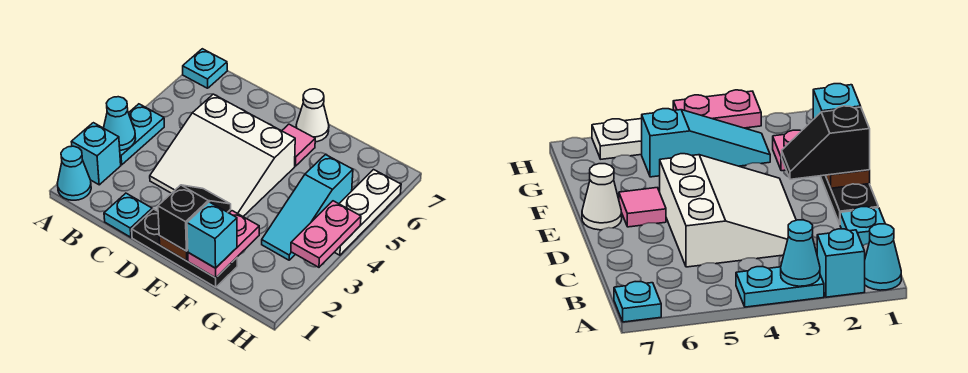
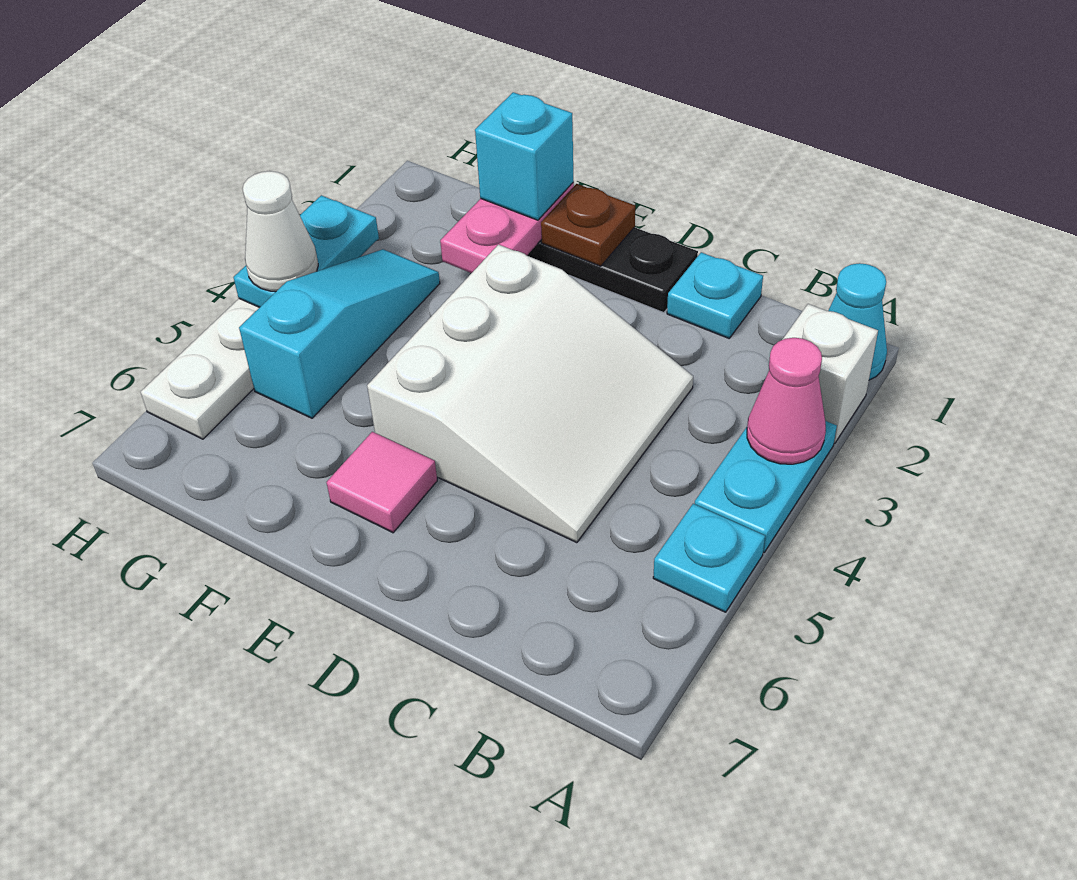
cyan brick A2 level 1 -> white brick A2 level 1
cyan cone A3 level 2 -> pink cone A3 level 2
cyan plate A7 level 1 -> cyan plate A5 level 1
white slope C3:E5 level 1 top 5 -> white slope C3:E5 level 1 top E
black slope E1:E2 level 3 top 1 -> none
white cone E7 level 1 -> white cone H4 level 3
pink plate H3:H4 level 2 -> cyan plate H3:H4 level 2

